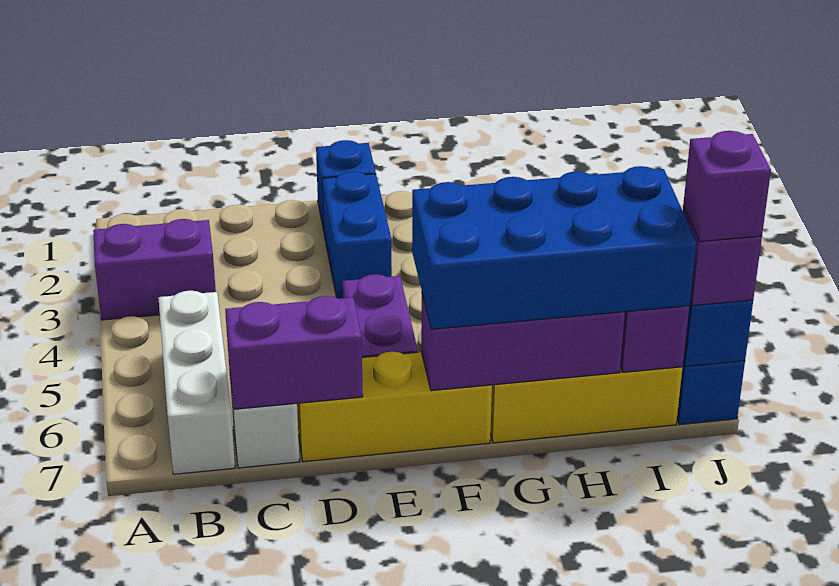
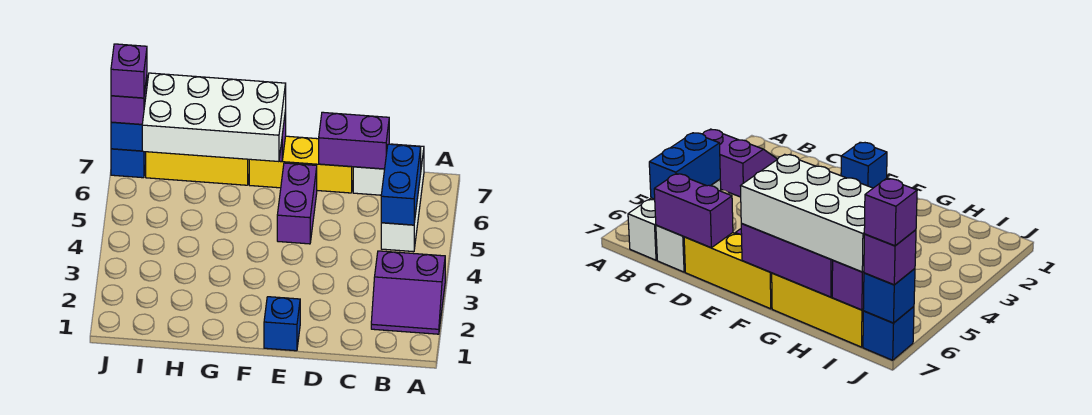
blue brick E2:E3 level 1 -> blue brick B5:B6 level 2
blue brick F6:I7 level 3 -> white brick F6:I7 level 3

